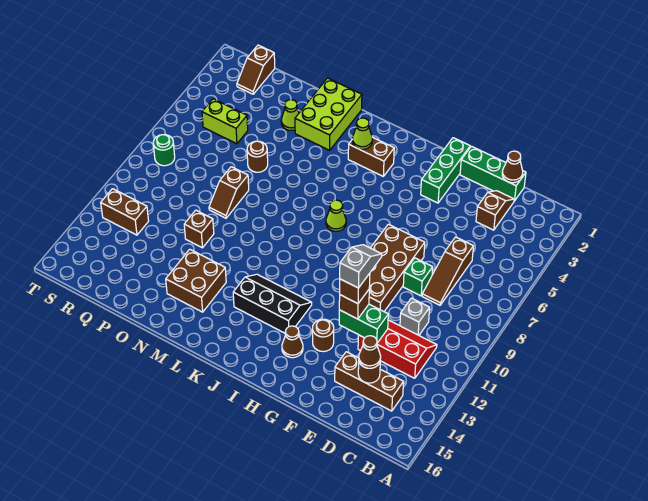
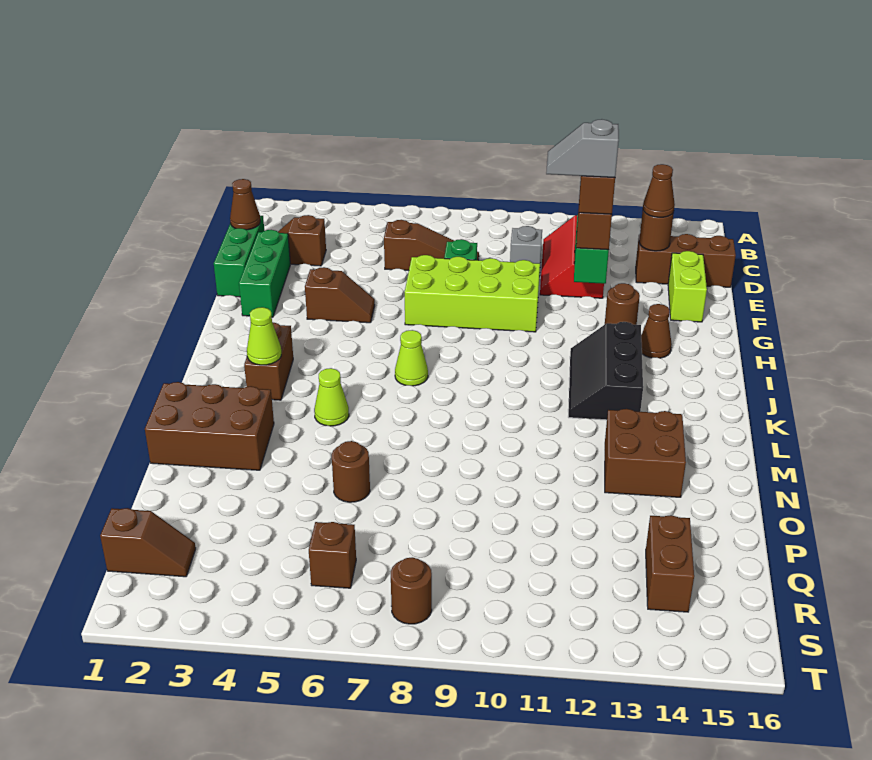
brown brick C14:E14 level 1 -> brown brick D14:D16 level 1
brown brick F7:G10 level 1 -> lime brick F7:G10 level 1
green brick G1:G3 level 1 -> green brick E2:G2 level 1
lime brick M1:N3 level 1 -> brown brick M1:N3 level 1
lime cone O3 level 1 -> lime cone L5 level 1
brown slope O8:O9 level 1 top 8 -> brown slope G4:G5 level 1 top 4
brown brick O11 level 1 -> brown brick R6 level 1
lime brick Q5:R5 level 1 -> lime brick E15:F15 level 1
brown brick R12:S12 level 1 -> brown brick Q14:R14 level 1
green round brick S8 level 1 -> brown round brick S8 level 1

